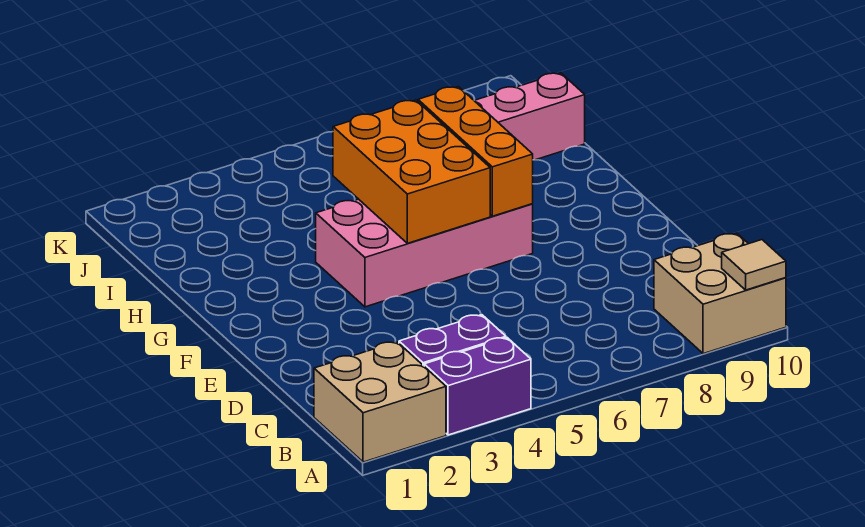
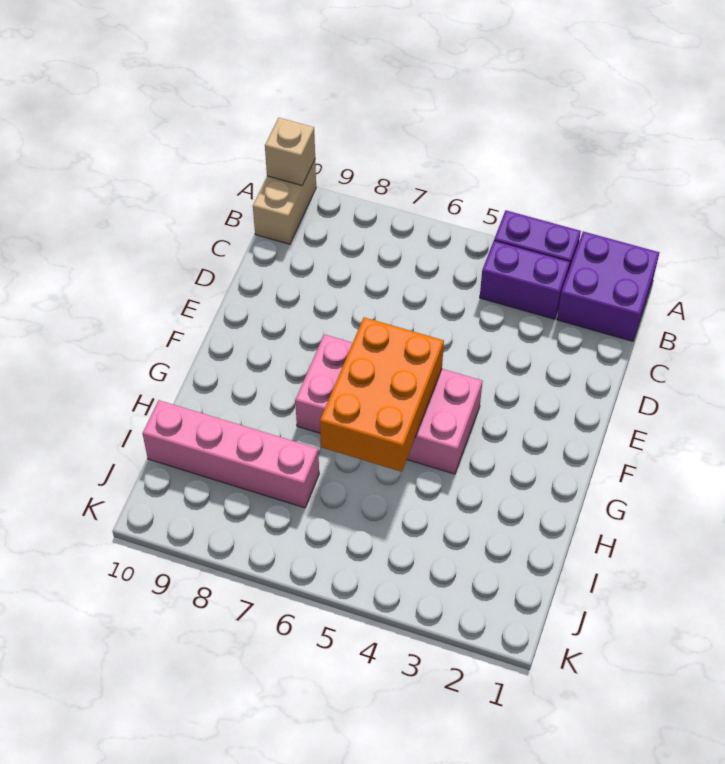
tan brick A1:B2 level 1 -> purple brick A1:B2 level 1
tan brick A9:B10 level 1 -> tan brick A10:B10 level 1
tan tile A10 level 2 -> tan brick A10 level 2
orange brick F7:H7 level 2 -> none

